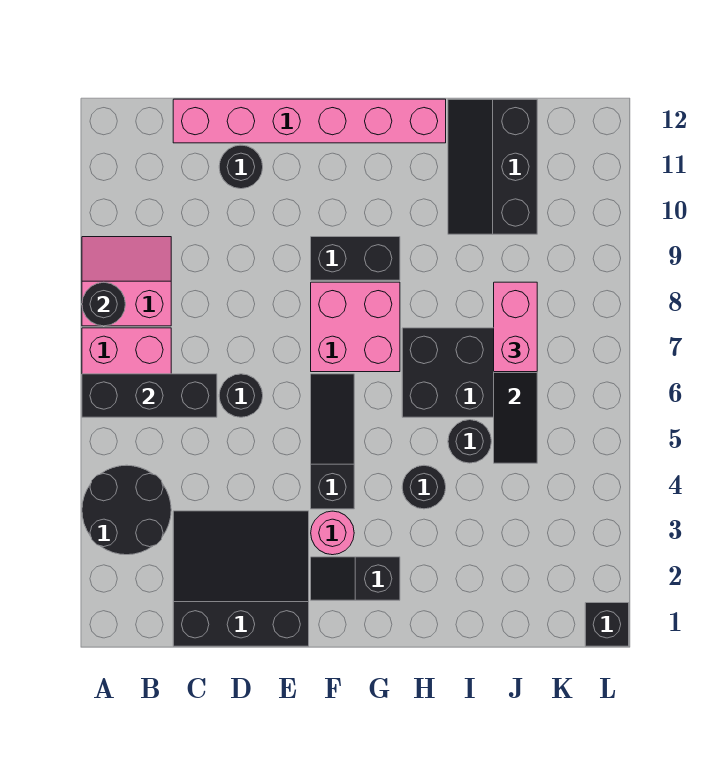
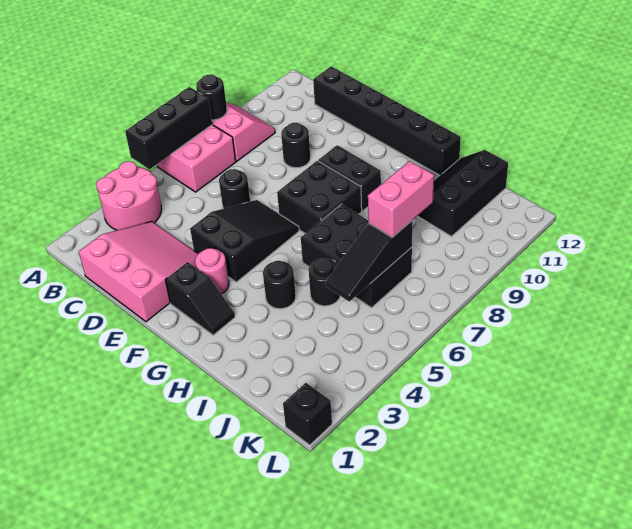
black round brick A3:B4 level 1 -> pink round brick A3:B4 level 1
black brick A6:C6 level 2 -> black brick A5:A7 level 2
black slope C1:E3 level 1 top 1 -> pink slope C1:E3 level 1 top 1
pink brick C12:H12 level 1 -> black brick C12:H12 level 1
black round brick D11 level 1 -> black round brick D9 level 1
black slope F2:G2 level 1 top G -> black slope F2:G2 level 1 top F
black slope F4:F6 level 1 top 4 -> black slope E4:F6 level 1 top 4
pink brick F7:G8 level 1 -> black brick F7:G8 level 1

